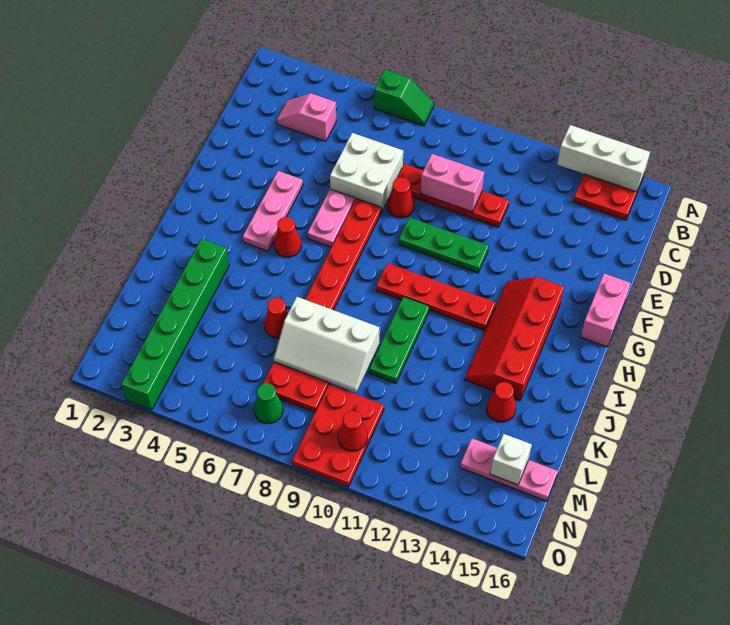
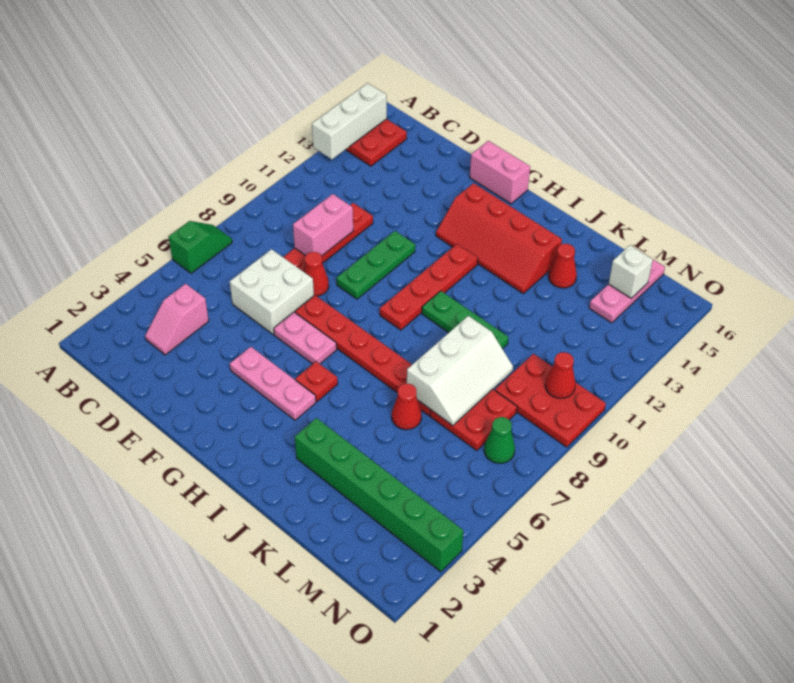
red cone H5 level 1 -> red plate H5 level 1

